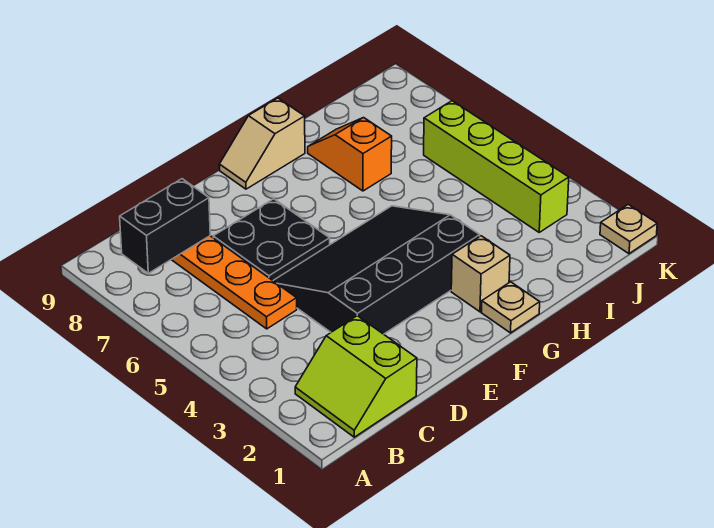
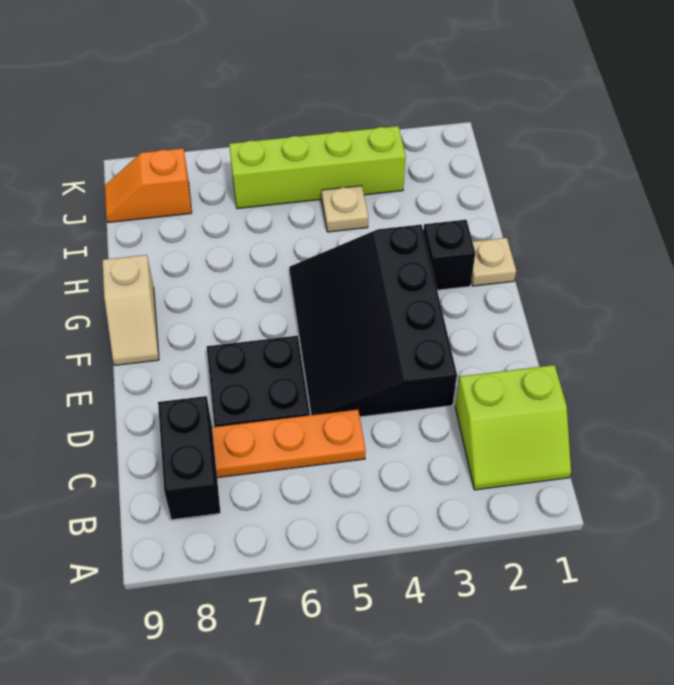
tan brick G2 level 1 -> black brick G2 level 1
orange slope H7:H8 level 1 top 7 -> orange slope J8:J9 level 1 top 8
tan plate K1 level 1 -> tan plate I4 level 1

